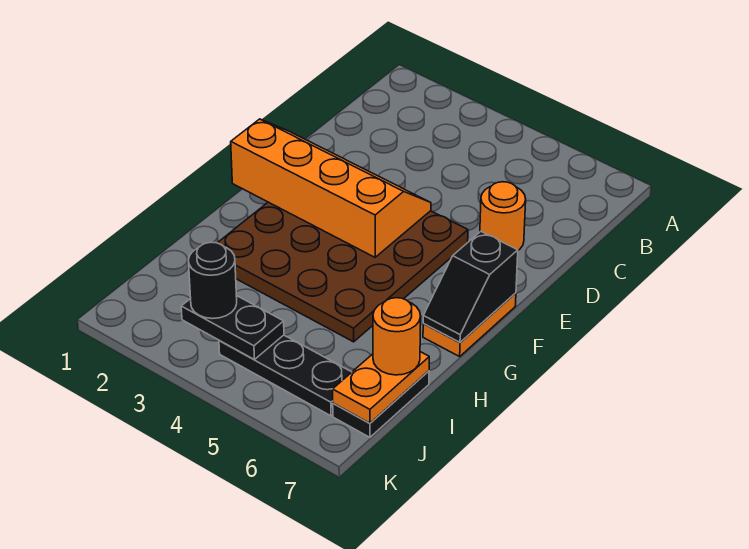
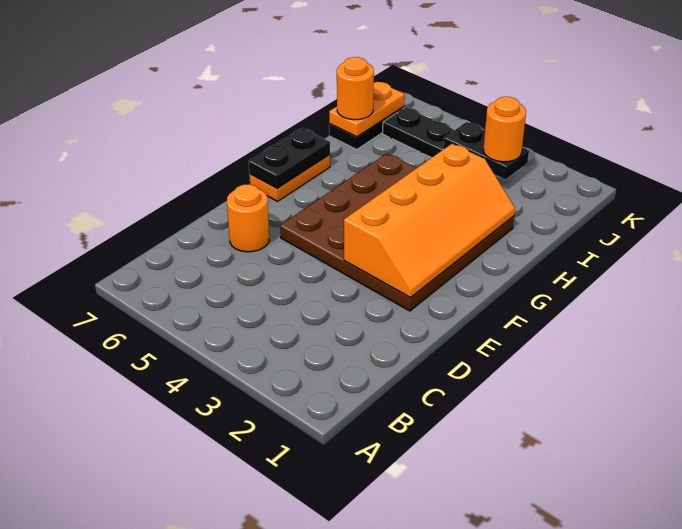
orange slope E1:F4 level 2 top F -> orange slope E2:H3 level 2 top 3
black slope F7:G7 level 2 top F -> black plate F7:G7 level 2
black round brick J3 level 3 -> orange round brick J3 level 3

